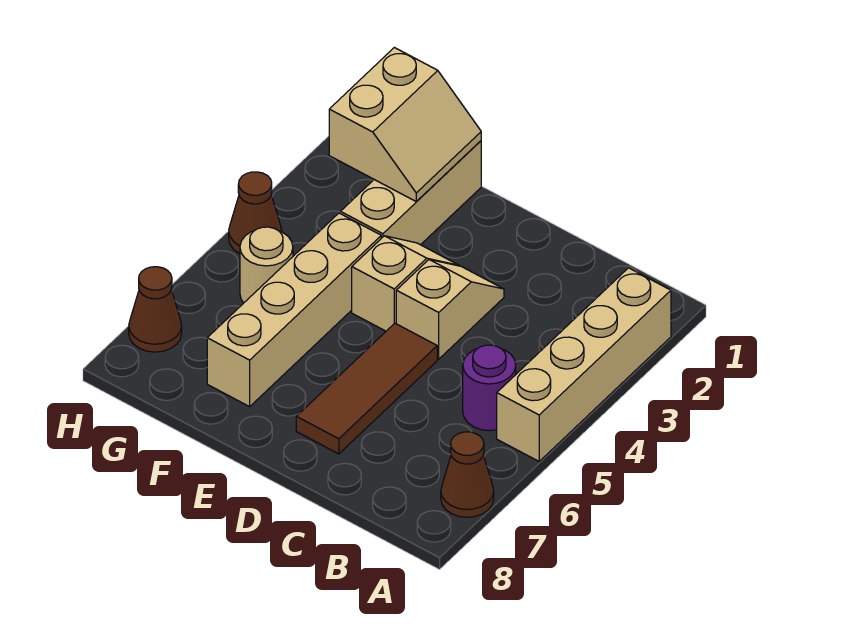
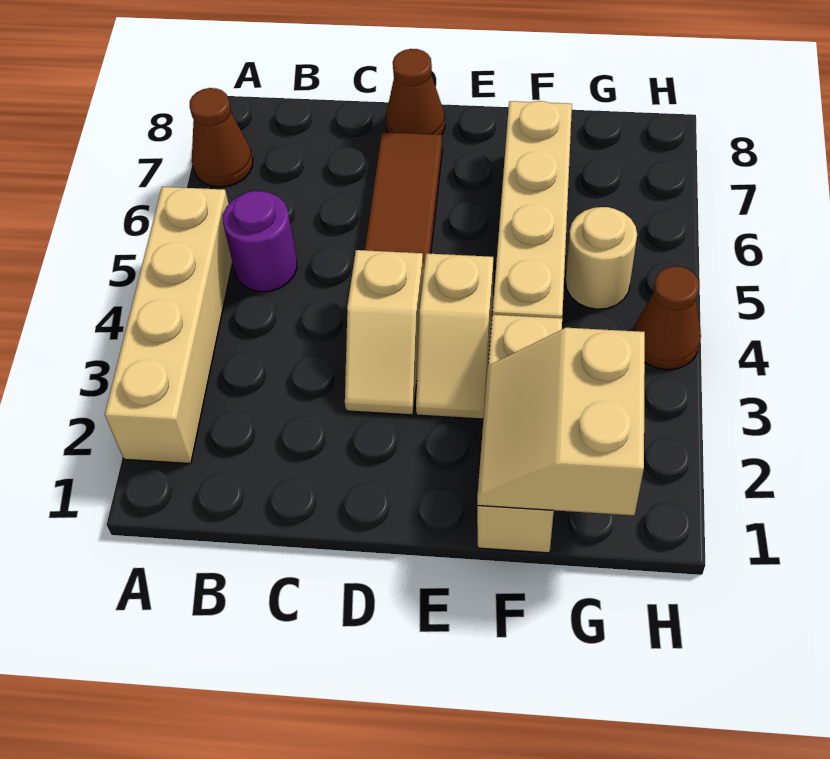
brown cone H7 level 1 -> brown cone D8 level 1

